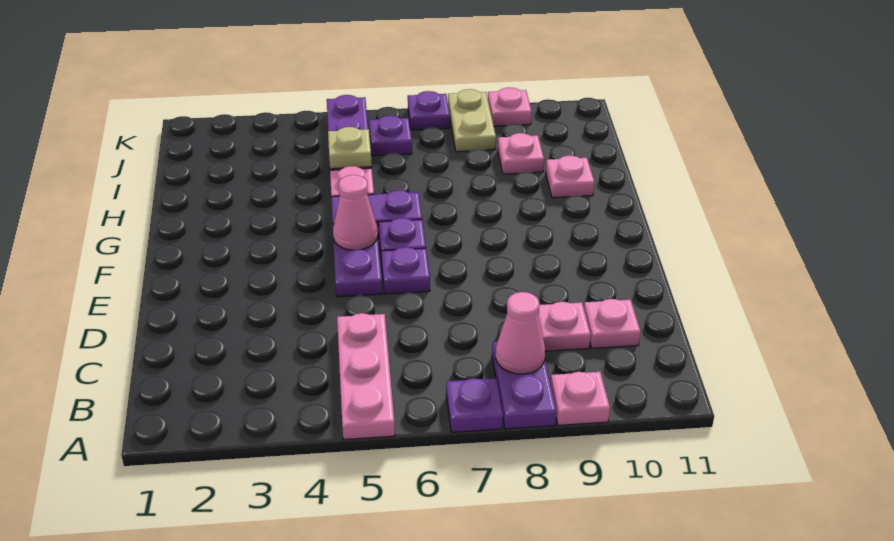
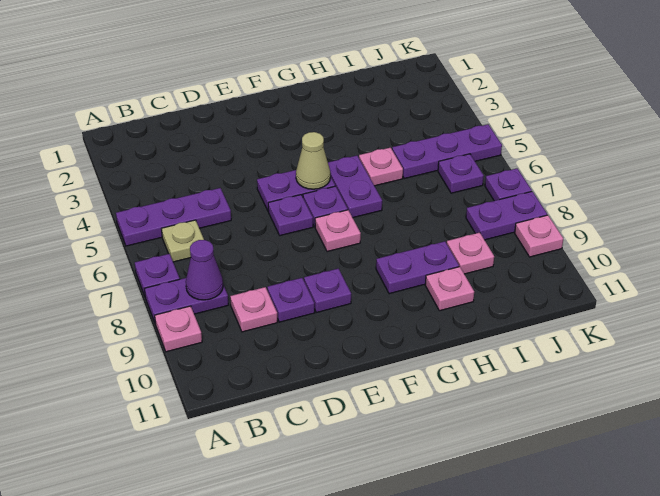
pink plate A5:C5 level 1 -> purple plate A5:C5 level 1
pink cone B8 level 2 -> purple cone B8 level 2
pink plate C10 level 1 -> pink plate F7 level 1
none -> purple plate D9 level 1
none -> purple plate E9 level 1
pink cone F5 level 2 -> tan cone F5 level 2
none -> purple plate G9:H9 level 1
tan plate I5 level 2 -> tan plate B6 level 1
tan plate J8:K8 level 1 -> purple plate J8:K8 level 1

